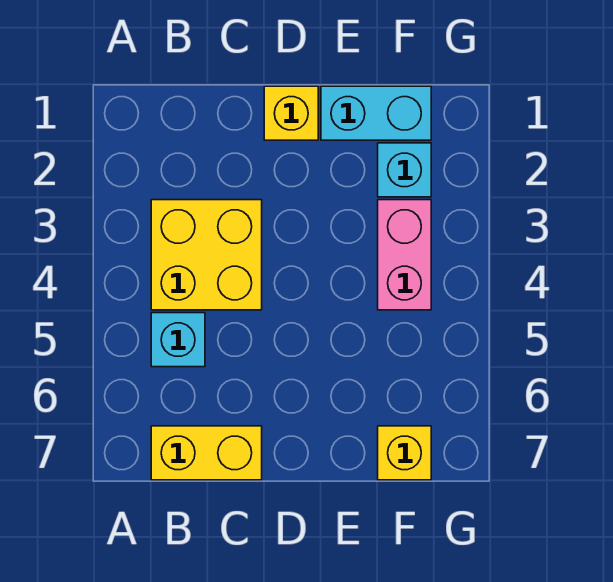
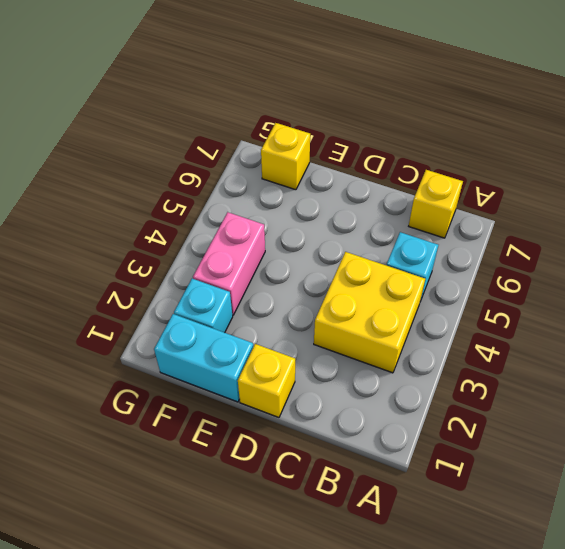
yellow brick B7:C7 level 1 -> yellow brick B7 level 1

